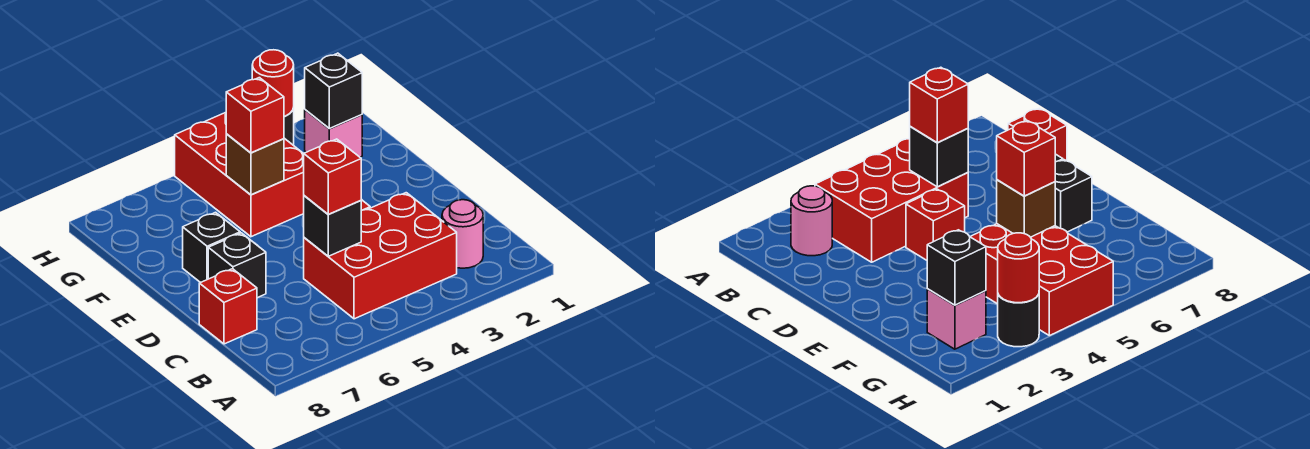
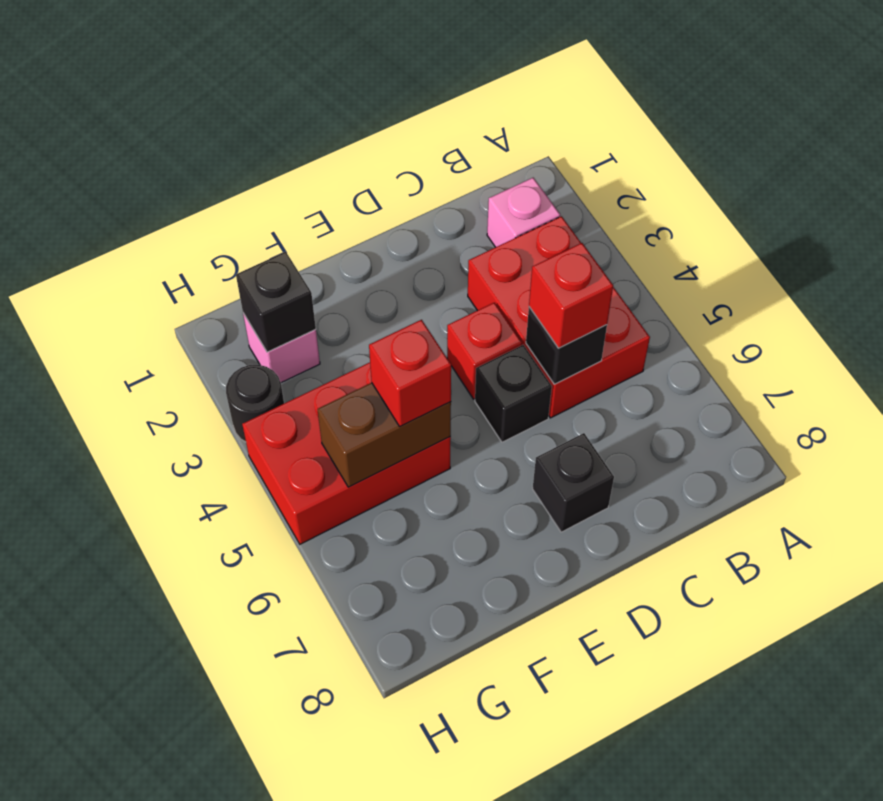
pink round brick B2 level 1 -> pink brick B2 level 1
red brick C8 level 1 -> none
black brick E7 level 1 -> black brick D5 level 1
brown brick F5 level 2 -> brown brick F5:G5 level 2
red round brick H3 level 2 -> none

